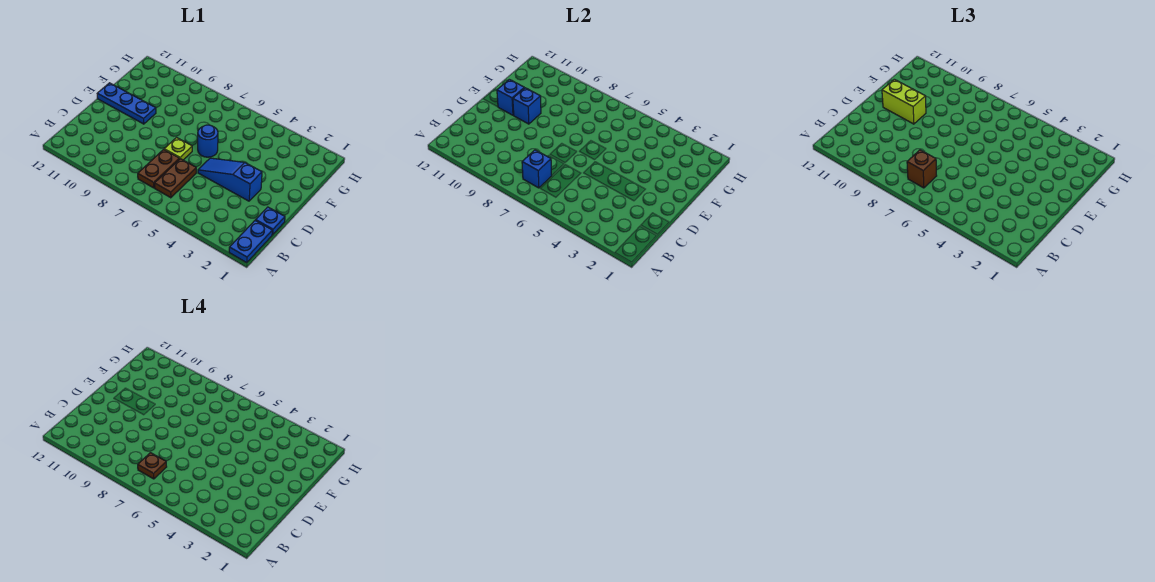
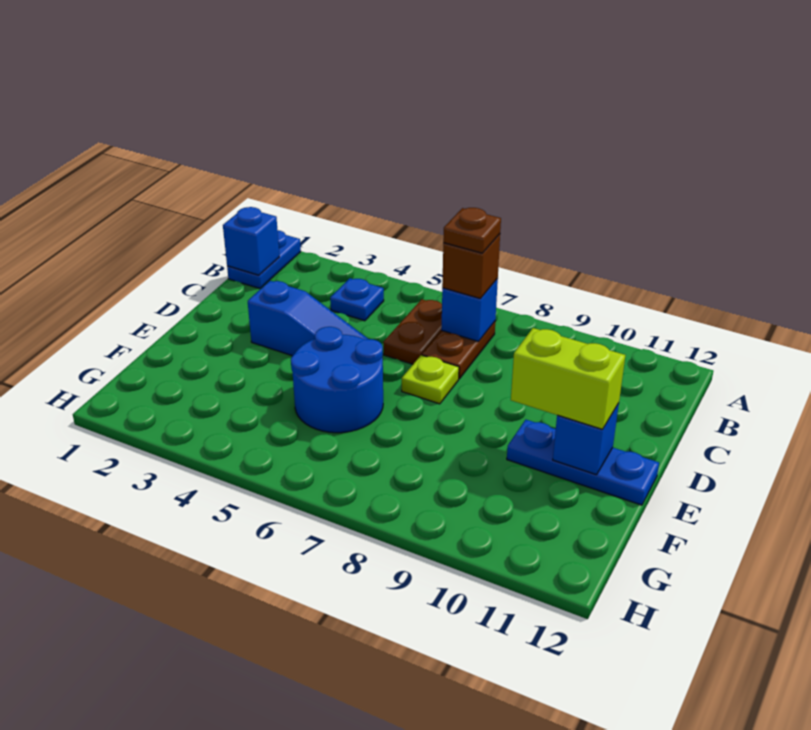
blue plate C1 level 1 -> blue plate B4 level 1
blue round brick E6 level 1 -> blue round brick E5:F6 level 1
blue brick E10 level 2 -> blue brick B1 level 2

